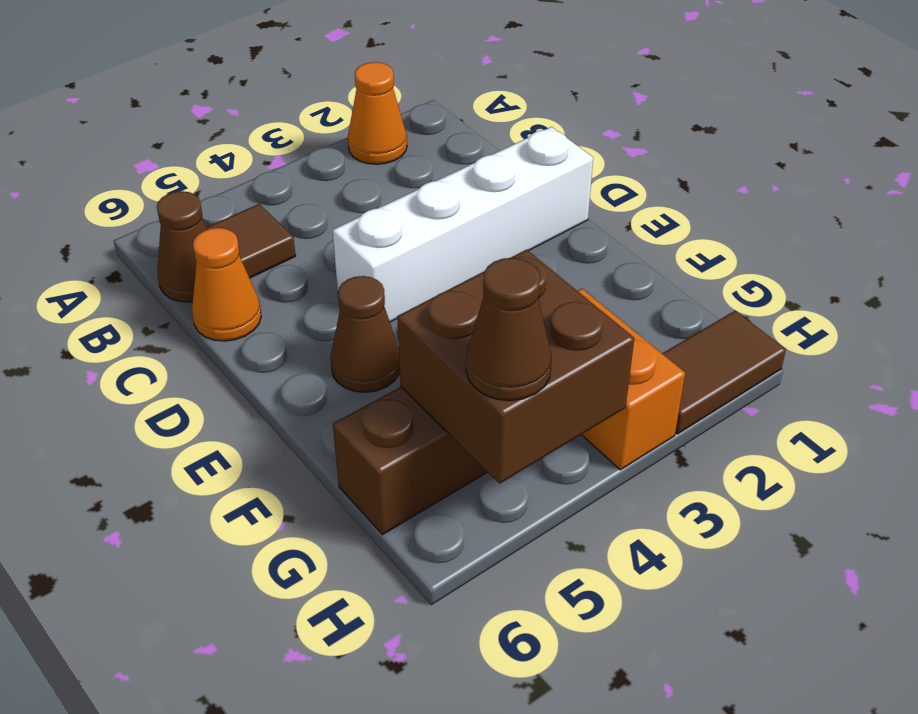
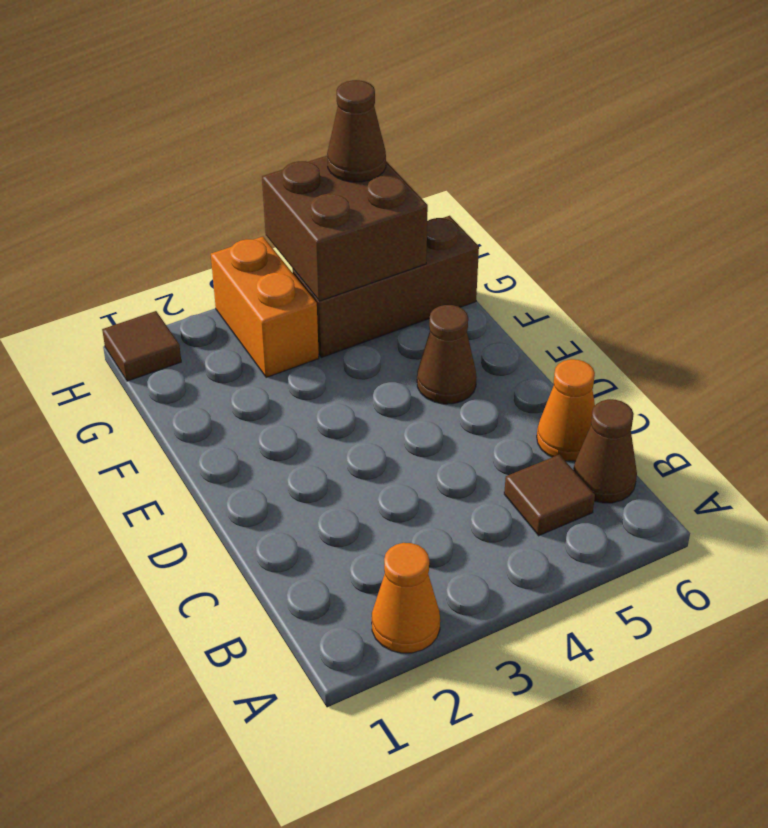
white brick D1:D4 level 1 -> none
brown tile H1:H2 level 1 -> brown tile H1 level 1

